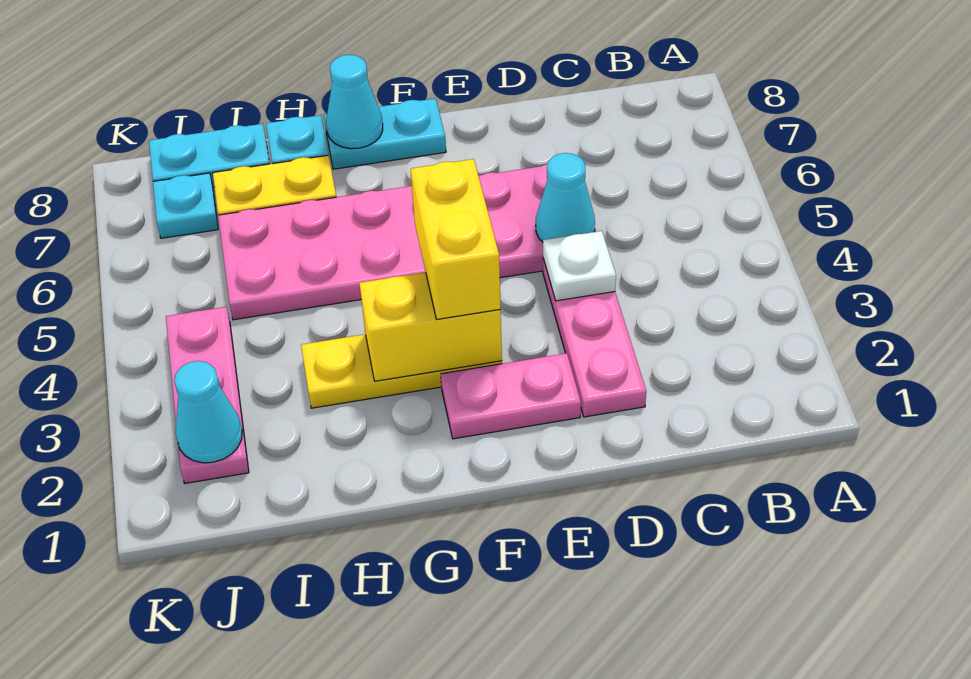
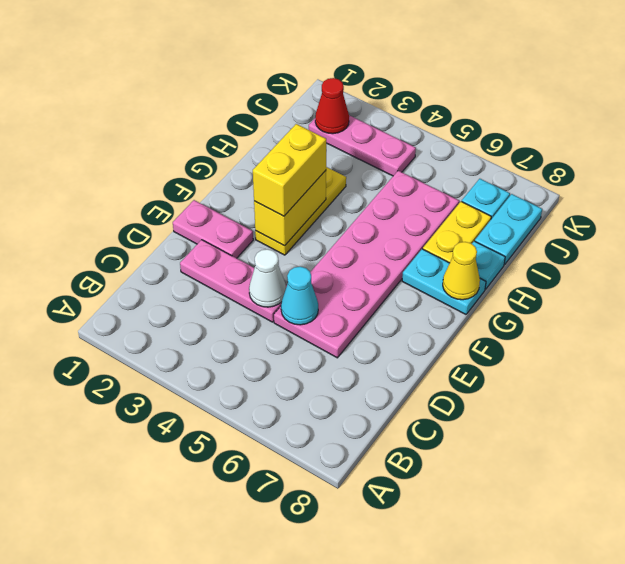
white plate D4 level 2 -> white cone D4 level 2
pink plate E2:F2 level 1 -> pink plate E1:E2 level 1
yellow brick F3:F4 level 3 -> yellow brick F3:G3 level 3
cyan plate F8:G8 level 1 -> cyan plate G7:G8 level 1
cyan cone G8 level 2 -> yellow cone G8 level 2
cyan cone J2 level 2 -> red cone J2 level 2

